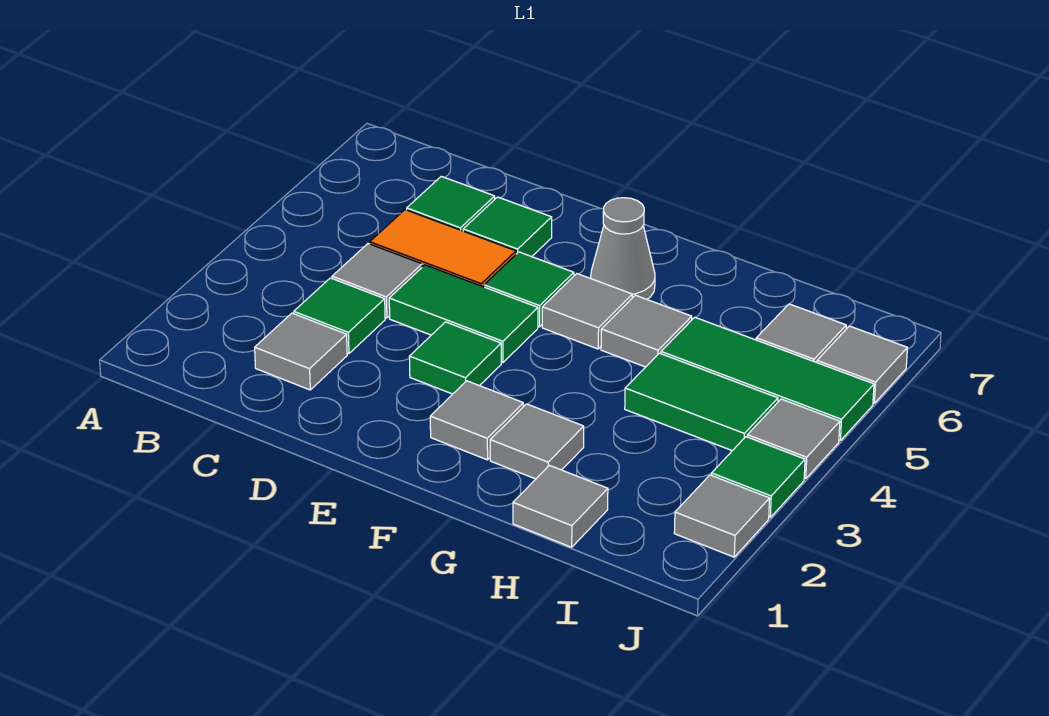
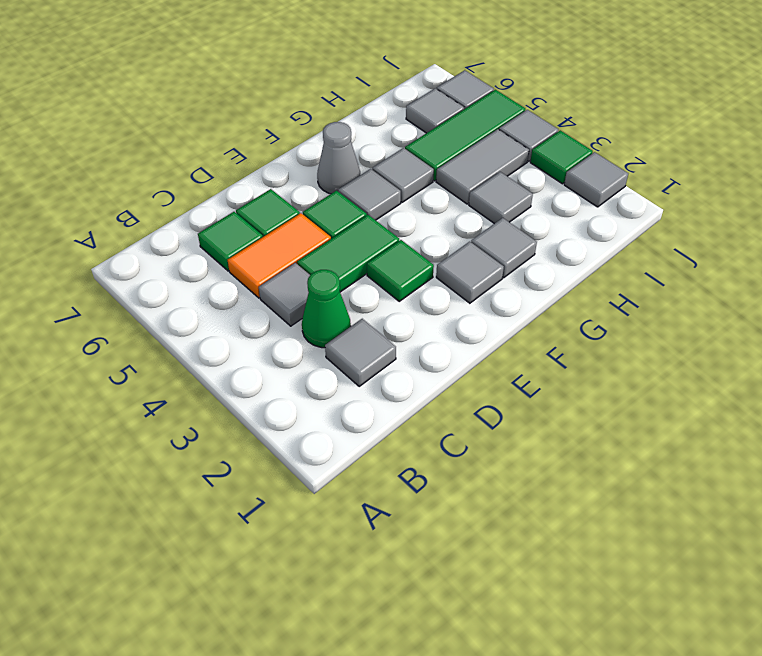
green tile C3 level 1 -> green cone C3 level 1
grey tile H1 level 1 -> grey tile H3 level 1
green tile H4:I4 level 1 -> grey tile H4:I4 level 1

